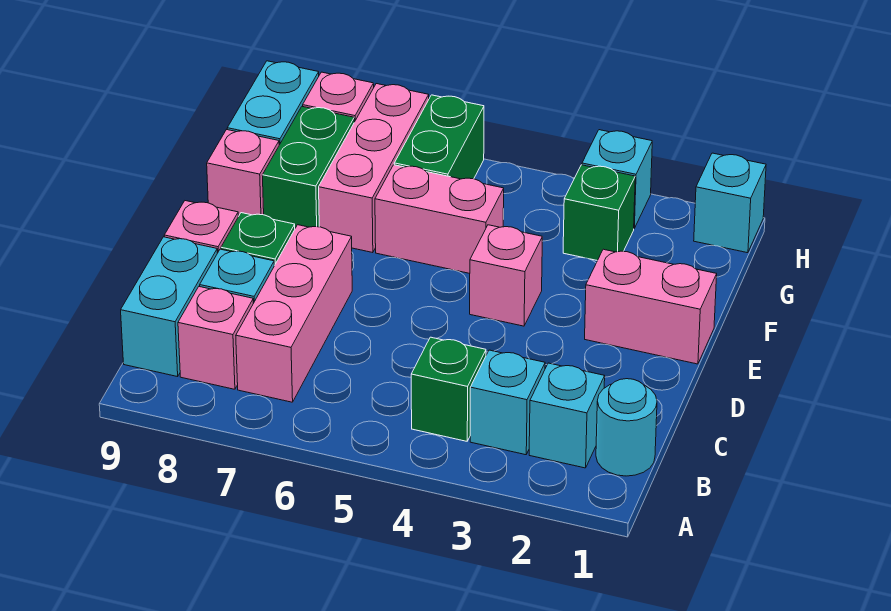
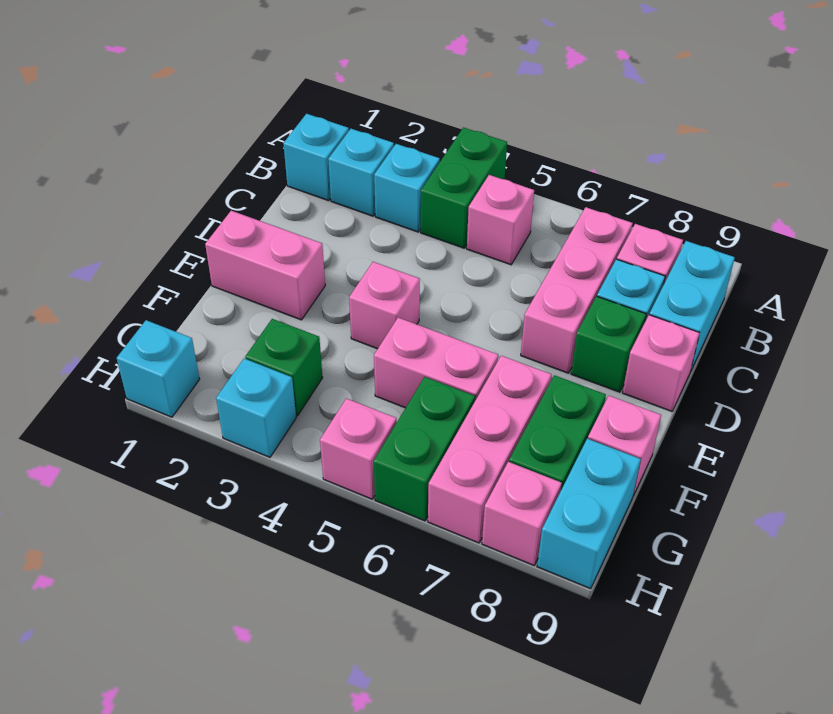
cyan round brick B1 level 1 -> cyan brick B1 level 1
green brick B4 level 1 -> green brick A4:B4 level 1
none -> pink brick B5 level 1
none -> pink brick H5 level 1

